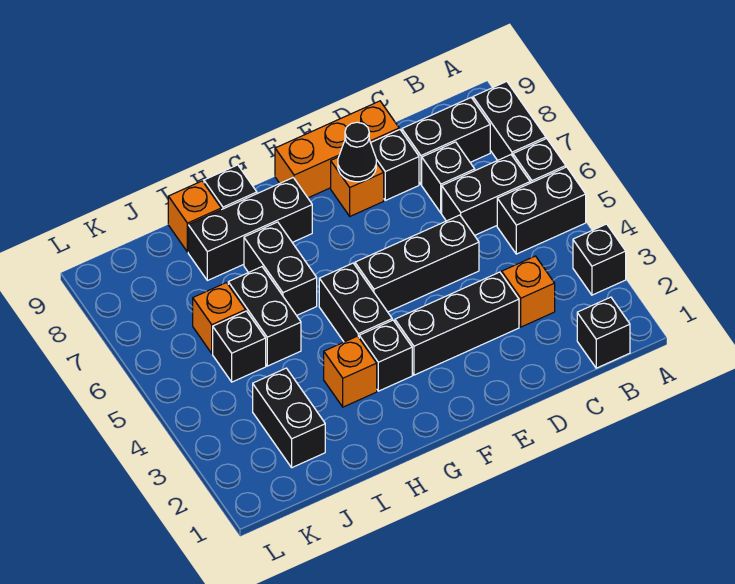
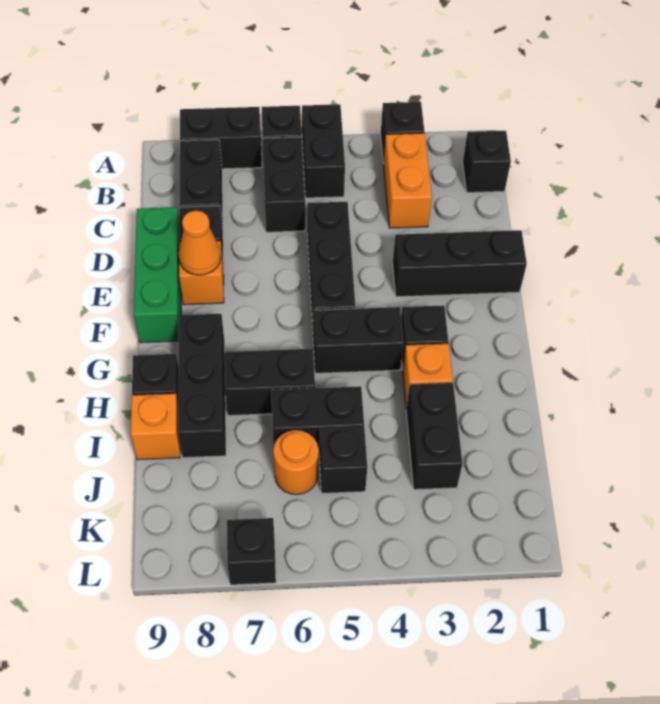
orange brick C3 level 1 -> orange brick B3:C3 level 1
black brick C7 level 1 -> black brick L7 level 1
black brick D3:F3 level 1 -> black brick E1:E3 level 1
orange brick D9:F9 level 1 -> green brick D9:F9 level 1
black cone E8 level 2 -> orange cone E8 level 2
black brick J2:J3 level 1 -> black brick I3:J3 level 1
orange brick J6 level 1 -> orange round brick J6 level 1

